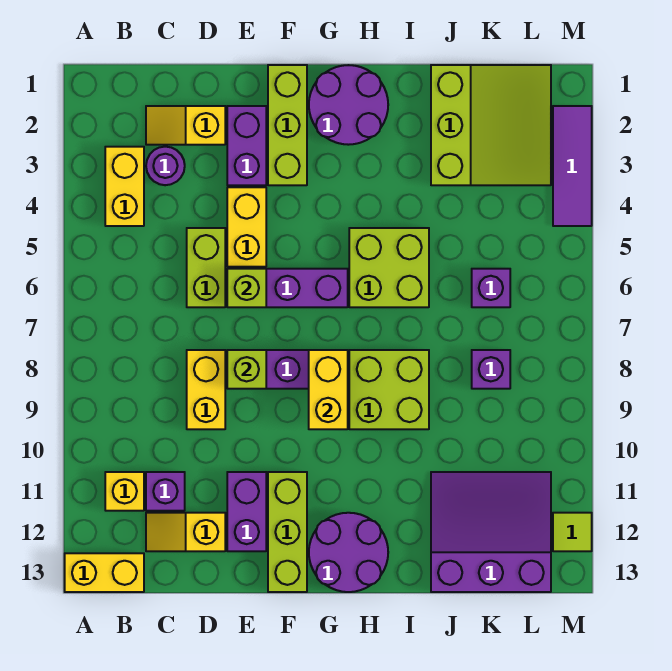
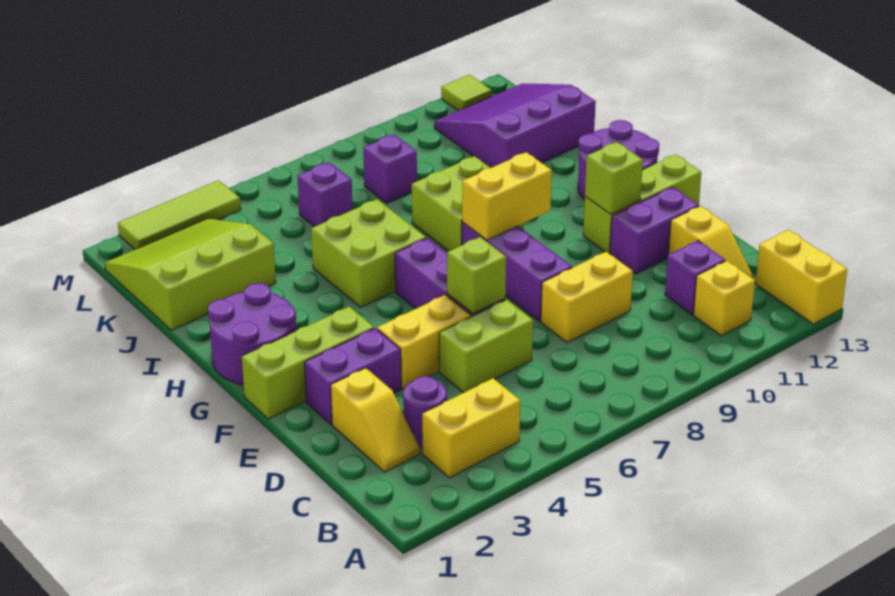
lime brick E8 level 2 -> lime brick F11 level 2
purple slope J11:L13 level 1 top 13 -> purple slope J11:L13 level 1 top J
purple tile M2:M4 level 1 -> lime tile M2:M4 level 1

